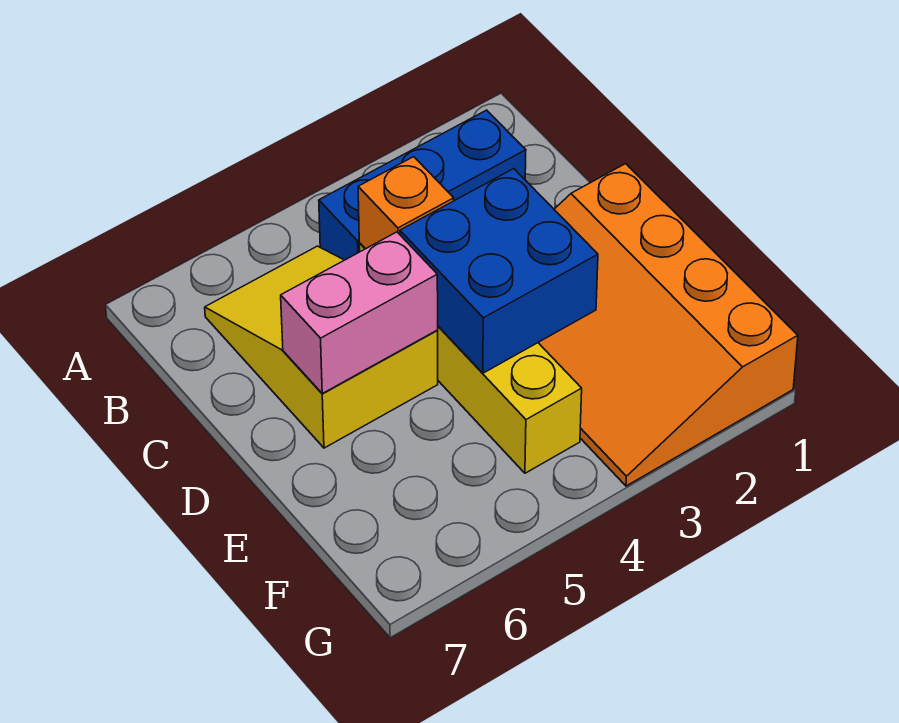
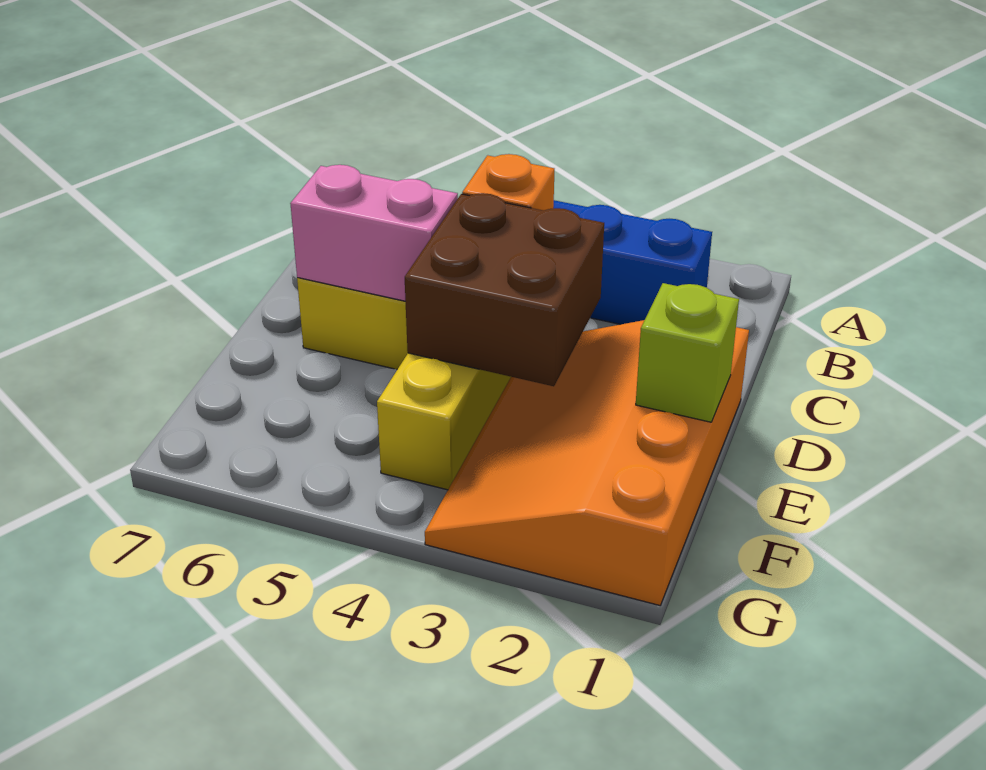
blue brick D3:E4 level 2 -> brown brick D3:E4 level 2
none -> lime brick E1 level 2

